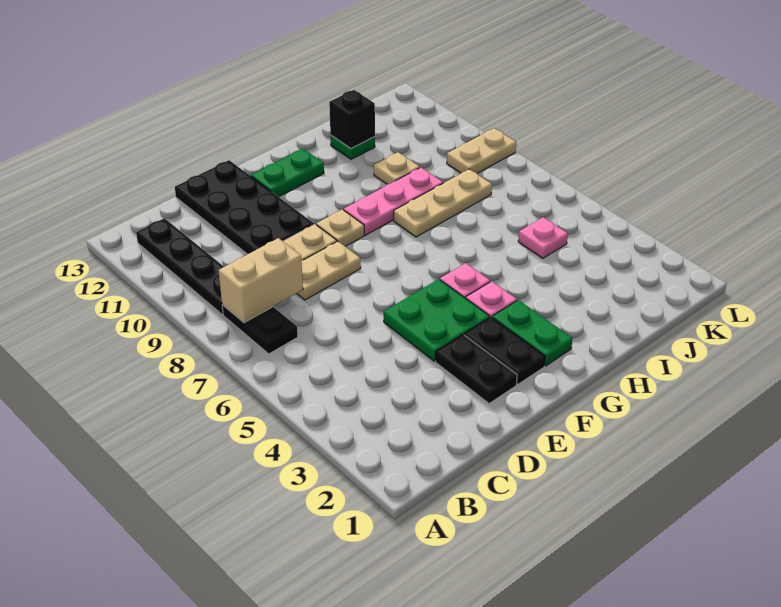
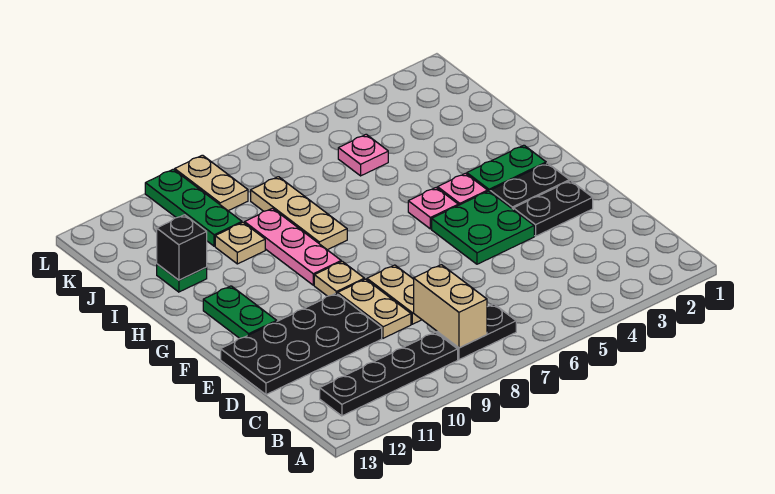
none -> green plate J10:L10 level 1

